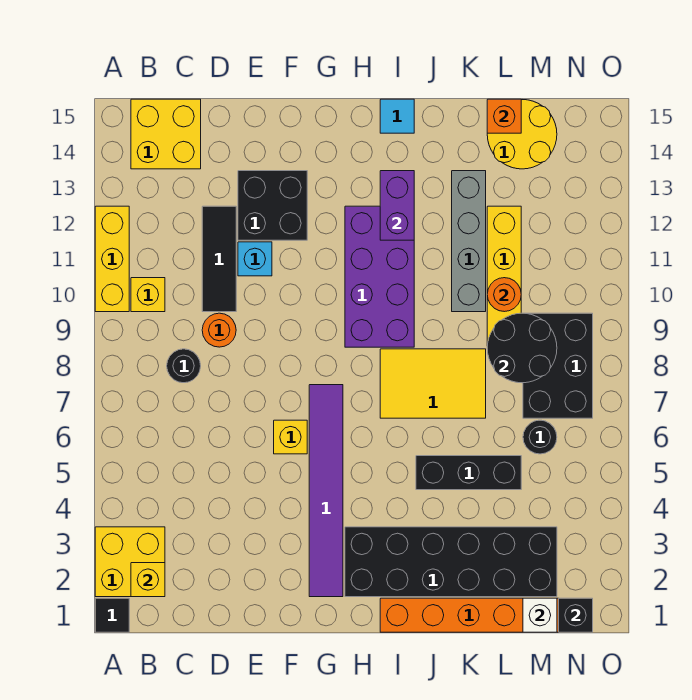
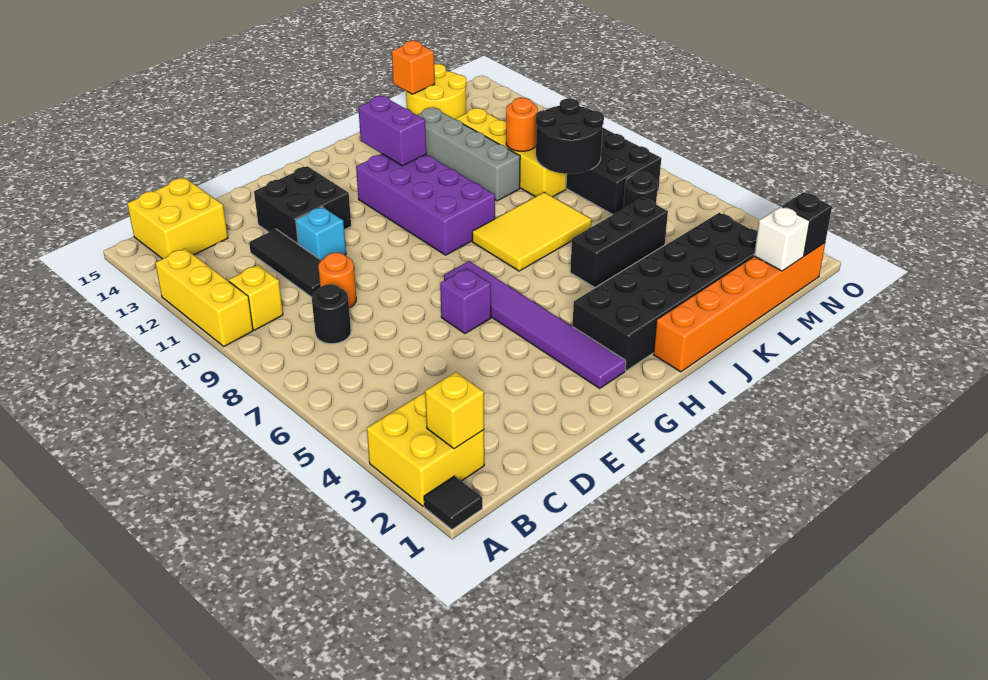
yellow brick F6 level 1 -> purple brick F6 level 1
cyan tile I15 level 1 -> none

